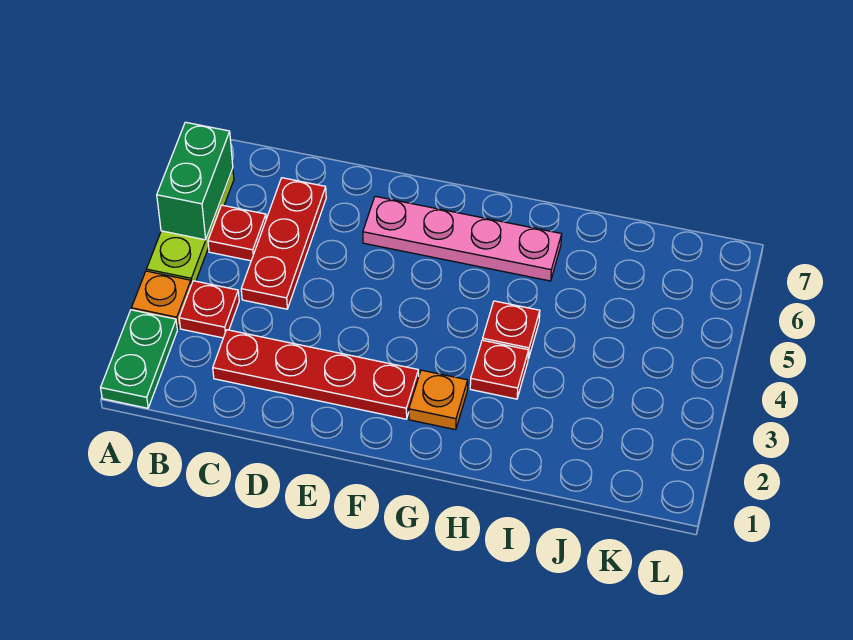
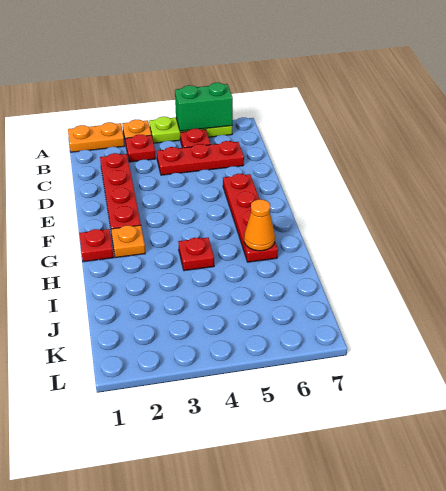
green plate A1:A2 level 1 -> orange plate A1:A2 level 1
pink plate E6:H6 level 1 -> red plate E6:H6 level 1
red plate H3 level 1 -> red plate G1 level 1
none -> orange cone H6 level 2

